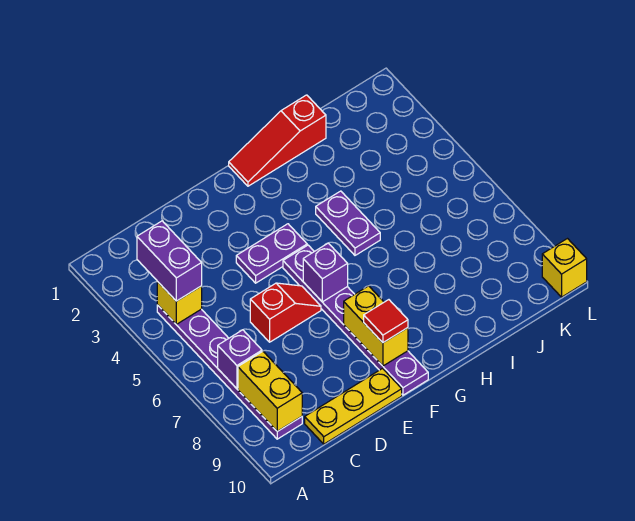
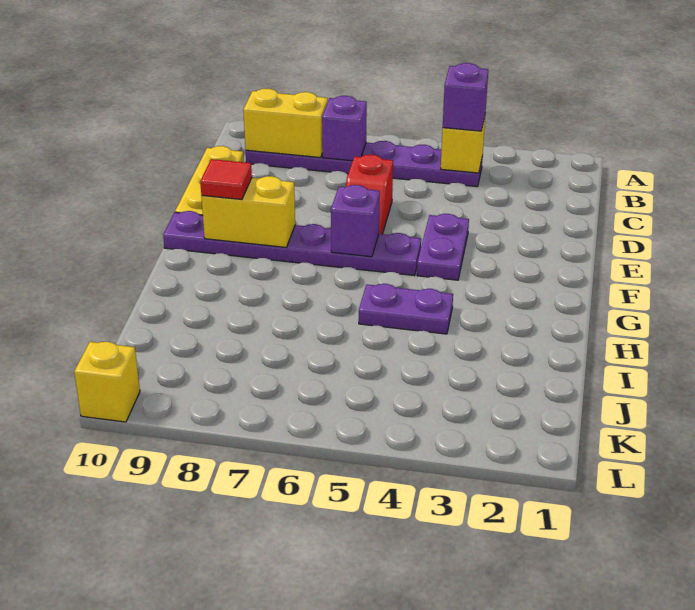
purple brick B3:B4 level 3 -> purple brick B4 level 3
red slope G1:I1 level 1 top I -> none

